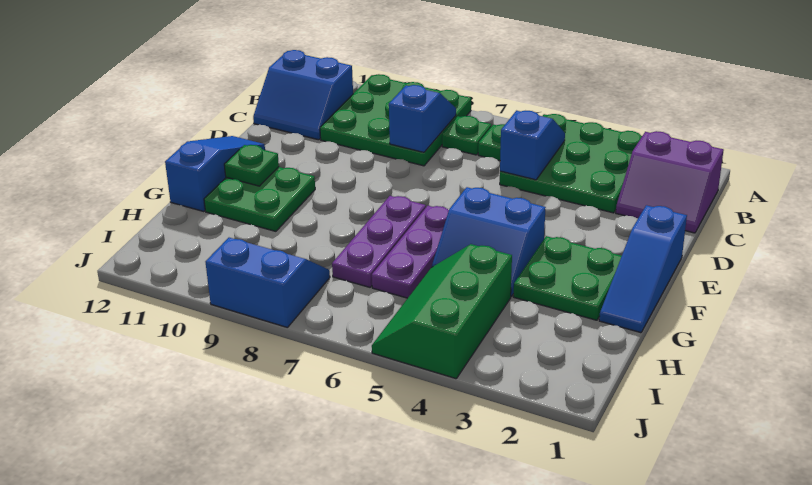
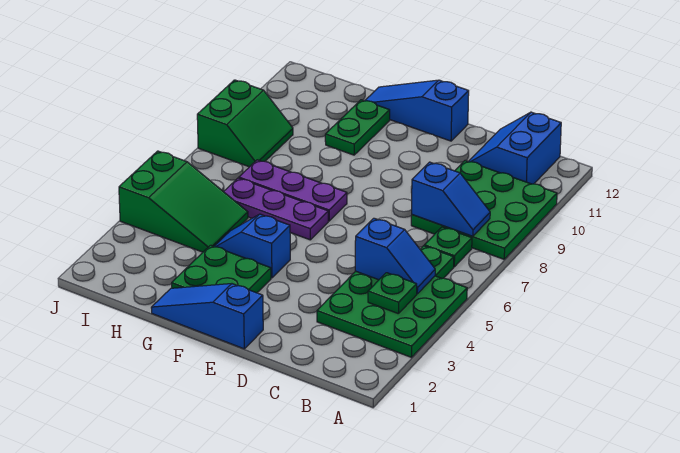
purple slope B1:C2 level 1 top B -> none
blue slope E12:G12 level 1 top G -> blue slope E12:G12 level 1 top E
blue slope F4:G5 level 1 top F -> blue slope F4:G4 level 1 top F
green plate F10:G11 level 1 -> green plate G10:G11 level 1
green plate F11 level 2 -> green plate B4 level 2
green slope H4:J5 level 1 top 4 -> green slope H4:J5 level 1 top J
blue slope I8:J9 level 1 top J -> green slope I8:J9 level 1 top J

